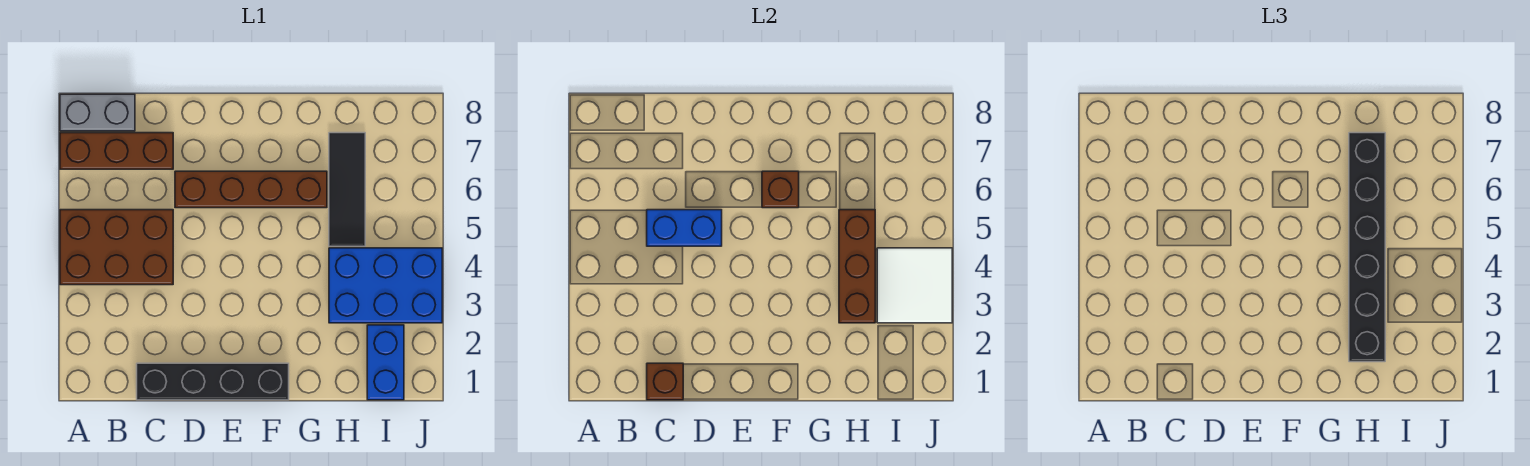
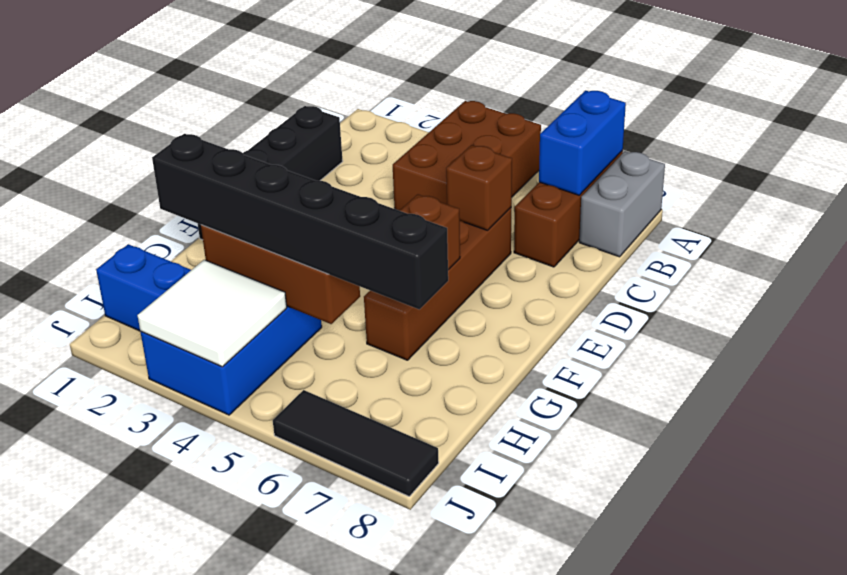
brown brick C1 level 2 -> brown brick D6 level 2
blue brick C5:D5 level 2 -> blue brick A7:B7 level 2
black tile H5:H7 level 1 -> black tile J6:J8 level 1

